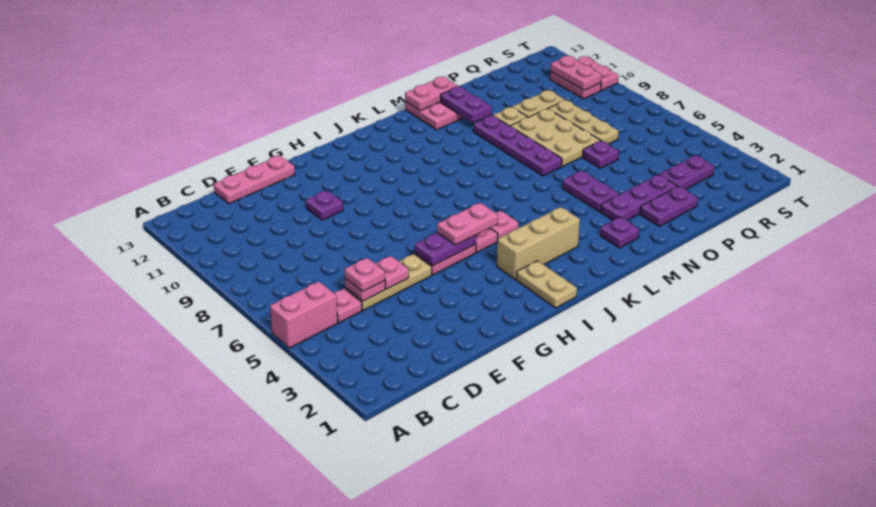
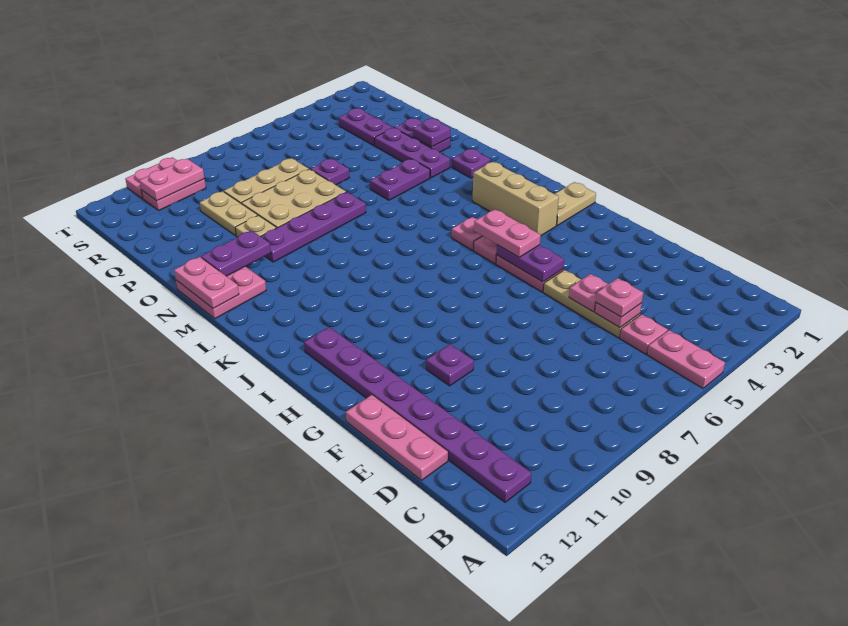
pink brick A5:B5 level 1 -> pink plate A5:B5 level 1
none -> purple plate B12:I12 level 1
none -> purple plate O2 level 2

